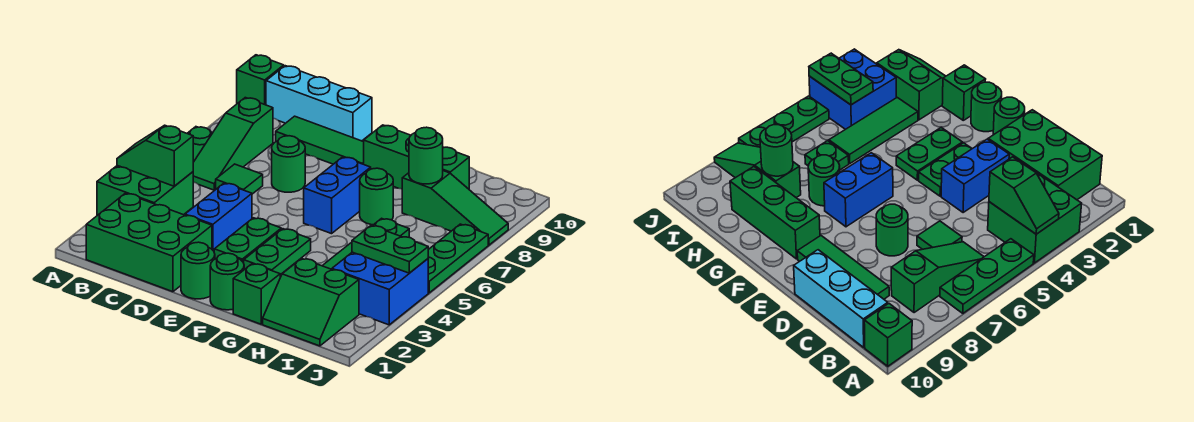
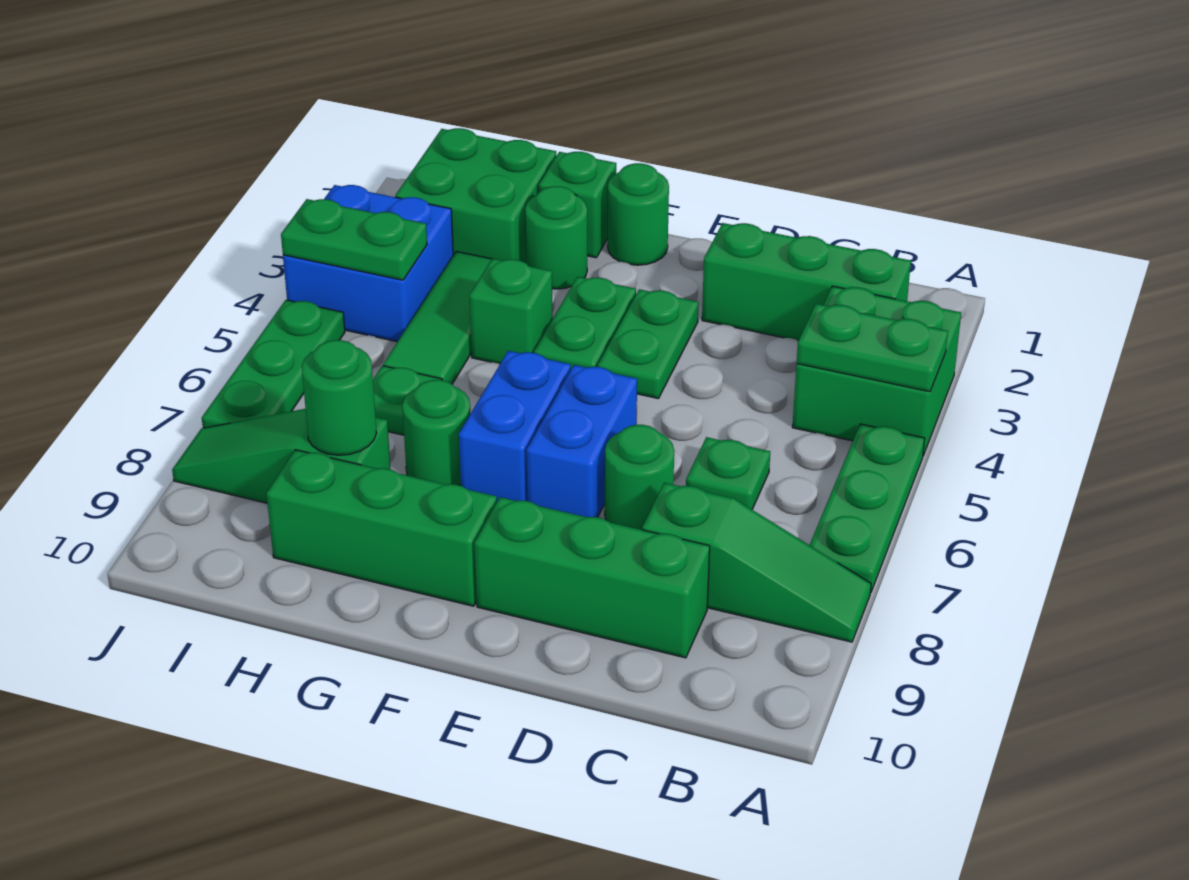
green slope A4:B4 level 2 top B -> green plate A4:B4 level 2
green brick A10 level 1 -> green brick G4 level 1
green brick B1:D2 level 1 -> green brick B2:D2 level 1
green slope B6:B8 level 1 top 8 -> green slope A8:C8 level 1 top C
cyan brick B10:D10 level 1 -> none
green tile C6 level 1 -> green plate C6 level 1
green tile C9:E9 level 1 -> green brick C9:E9 level 1
blue brick D3:D4 level 1 -> blue brick E6:E7 level 1
green round brick E1 level 1 -> green round brick G2 level 1
green slope H1:I2 level 1 top 2 -> green brick H1:I2 level 1

